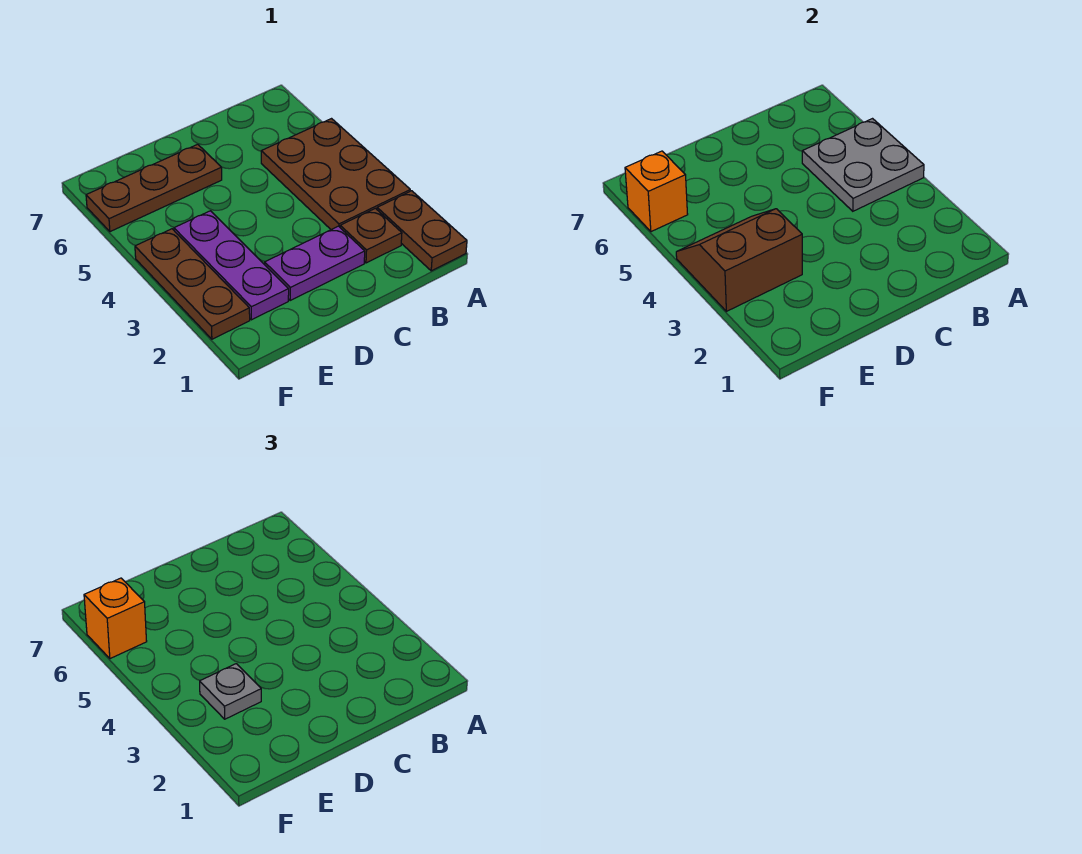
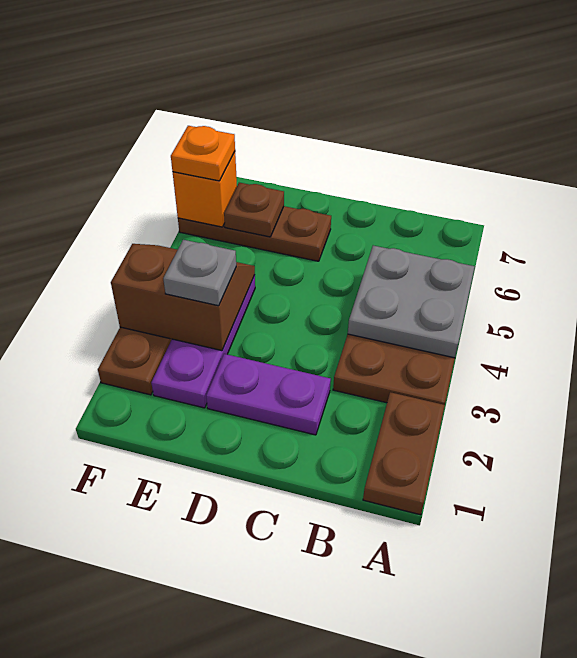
brown plate B2 level 1 -> brown plate E6 level 2
orange brick F6 level 3 -> orange plate F6 level 3

